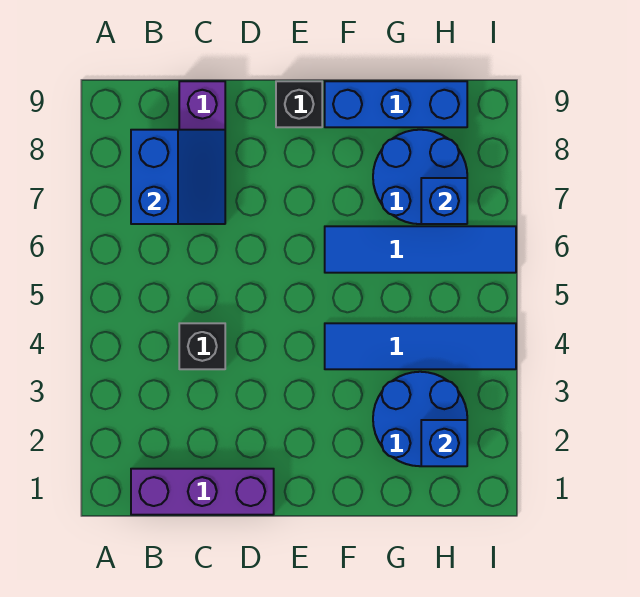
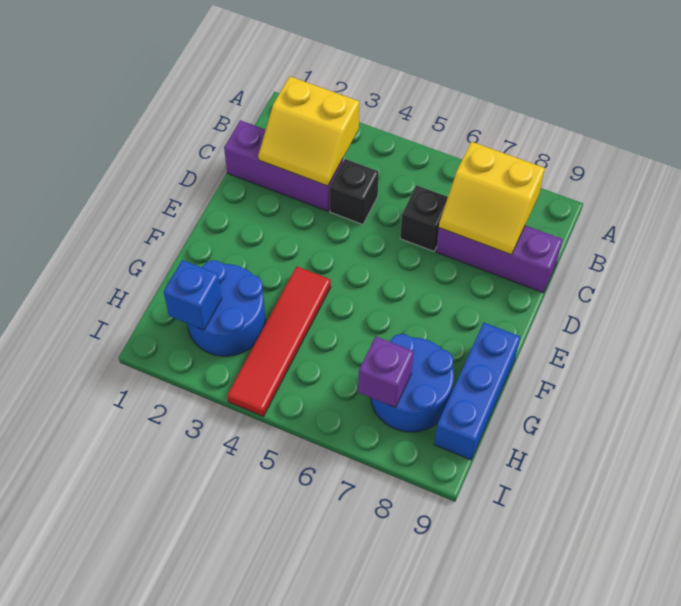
purple brick B1:D1 level 1 -> purple brick C1:C3 level 1
none -> yellow slope B2:C3 level 2 top B
blue slope B7:C8 level 2 top B -> yellow slope B7:C8 level 2 top B
black brick E9 level 1 -> black brick C6 level 1
blue tile F4:I4 level 1 -> red tile F4:I4 level 1
blue tile F6:I6 level 1 -> none
blue brick H7 level 2 -> purple brick H7 level 2

